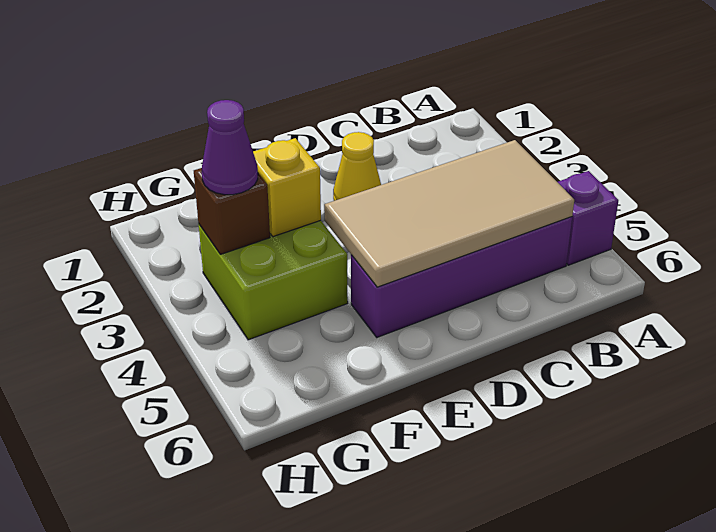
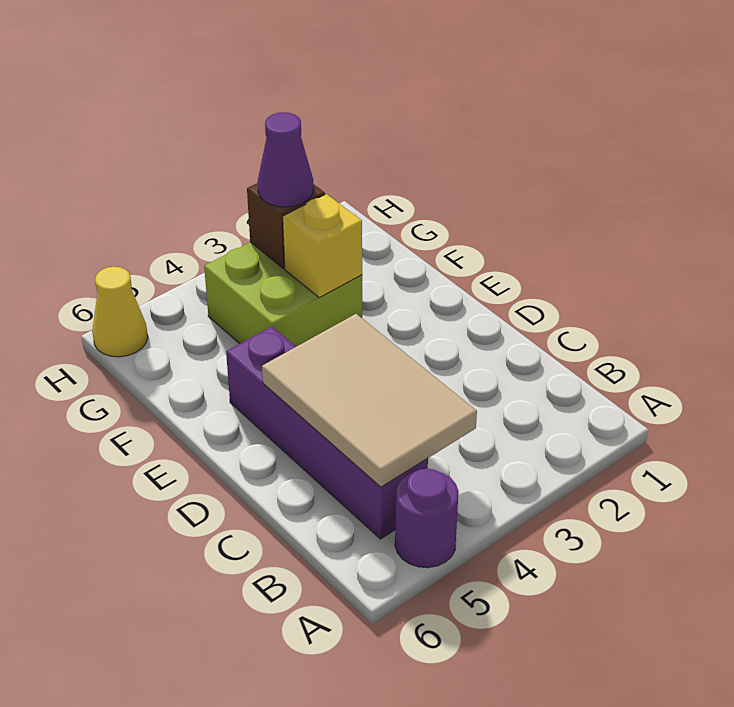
purple brick A5 level 1 -> purple round brick A5 level 1
tan tile B4:E5 level 2 -> tan tile B4:D5 level 2
yellow cone D2 level 1 -> yellow cone H6 level 1

